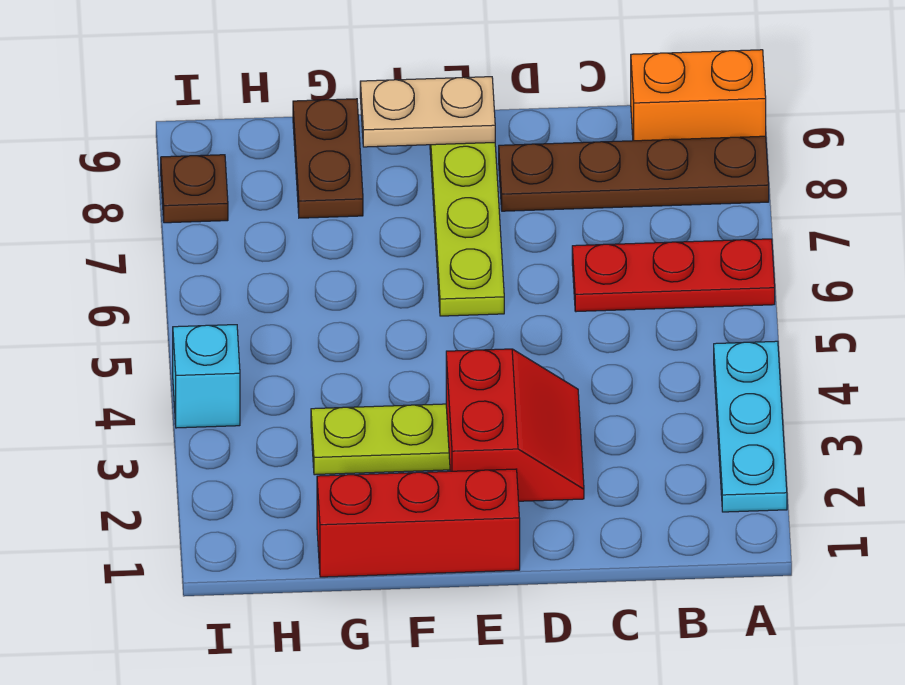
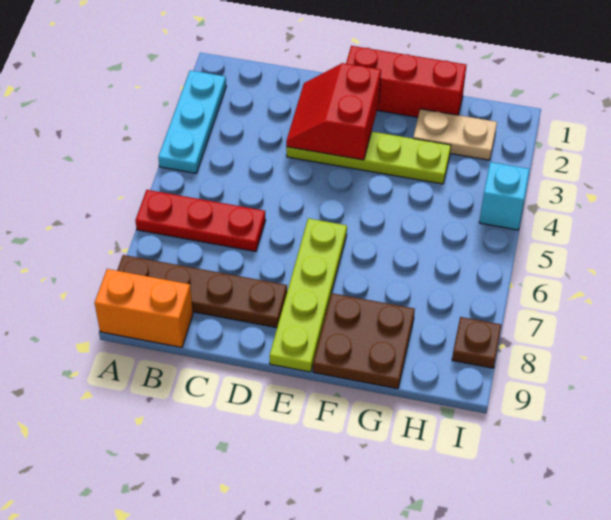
tan plate E9:F9 level 2 -> tan plate G2:H2 level 1
brown plate G8:G9 level 1 -> brown plate F8:G9 level 1

